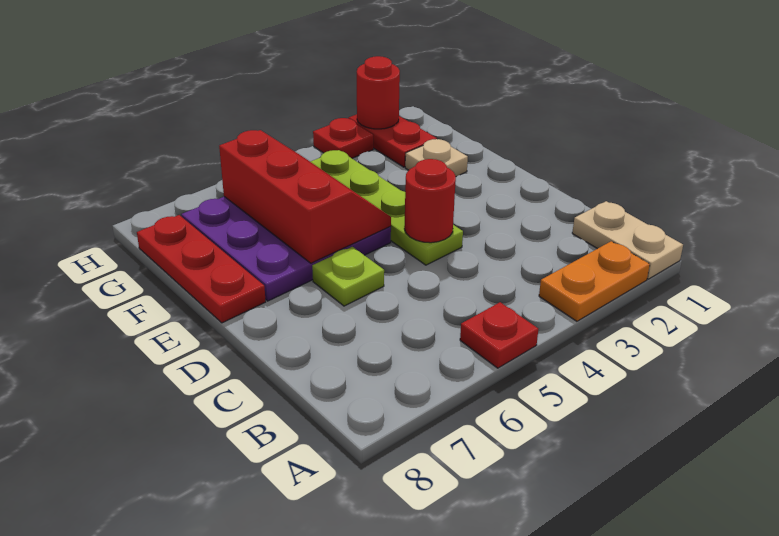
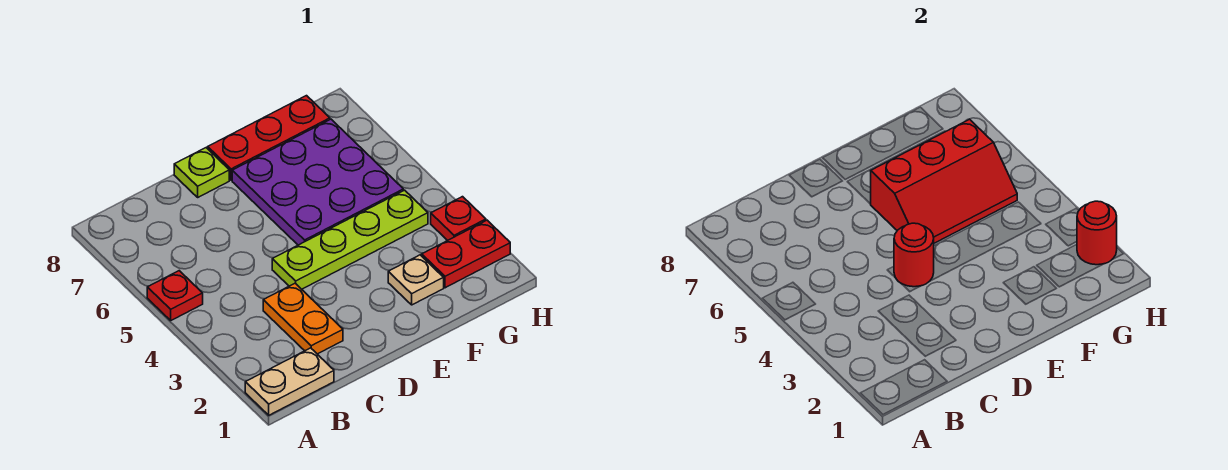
orange plate A2:A3 level 1 -> orange plate C2:C3 level 1
lime plate D6 level 1 -> lime plate D8 level 1

